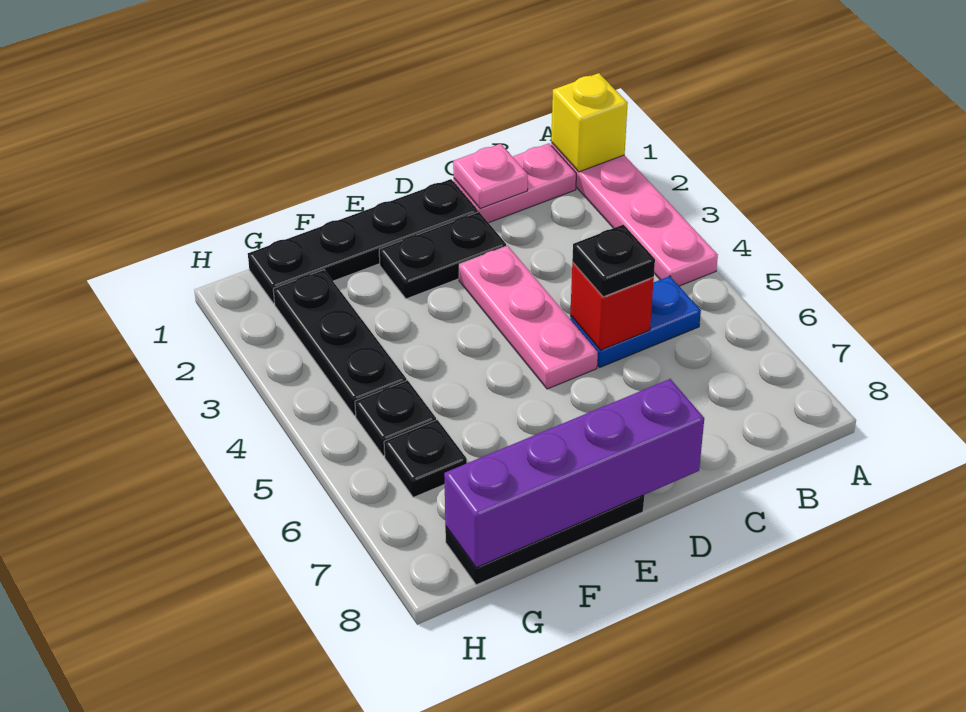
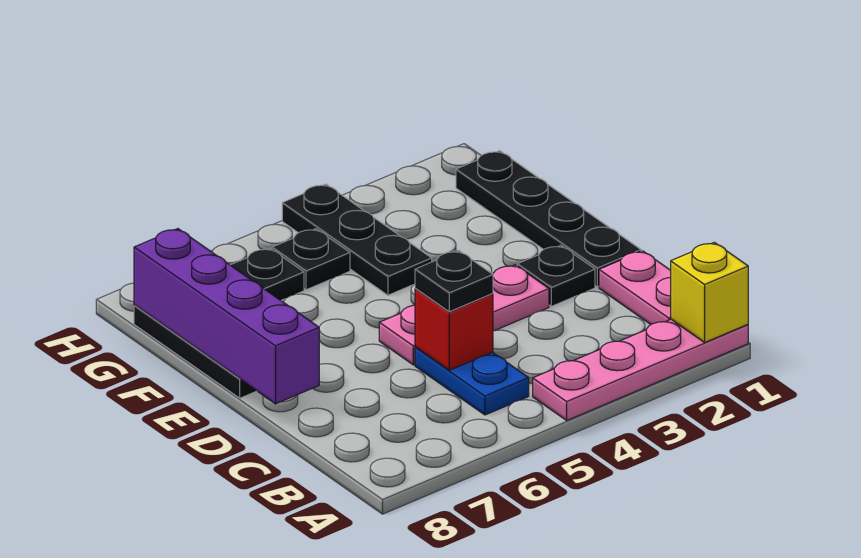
pink plate C1 level 2 -> none
black plate D2:E2 level 1 -> black plate D2 level 1
black plate G2:G4 level 1 -> black plate F4:H4 level 1

